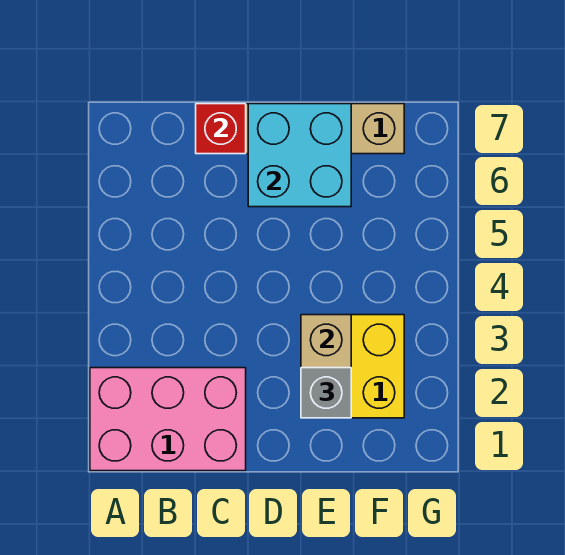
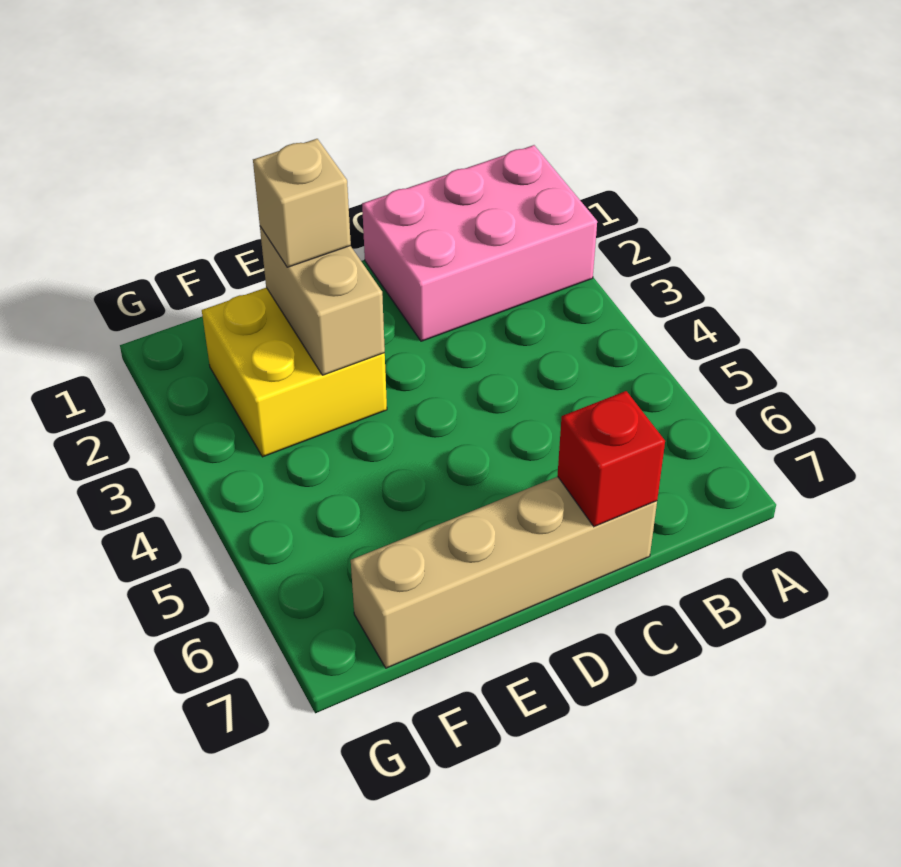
cyan brick D6:E7 level 2 -> none
grey brick E2 level 3 -> tan brick E2 level 3

